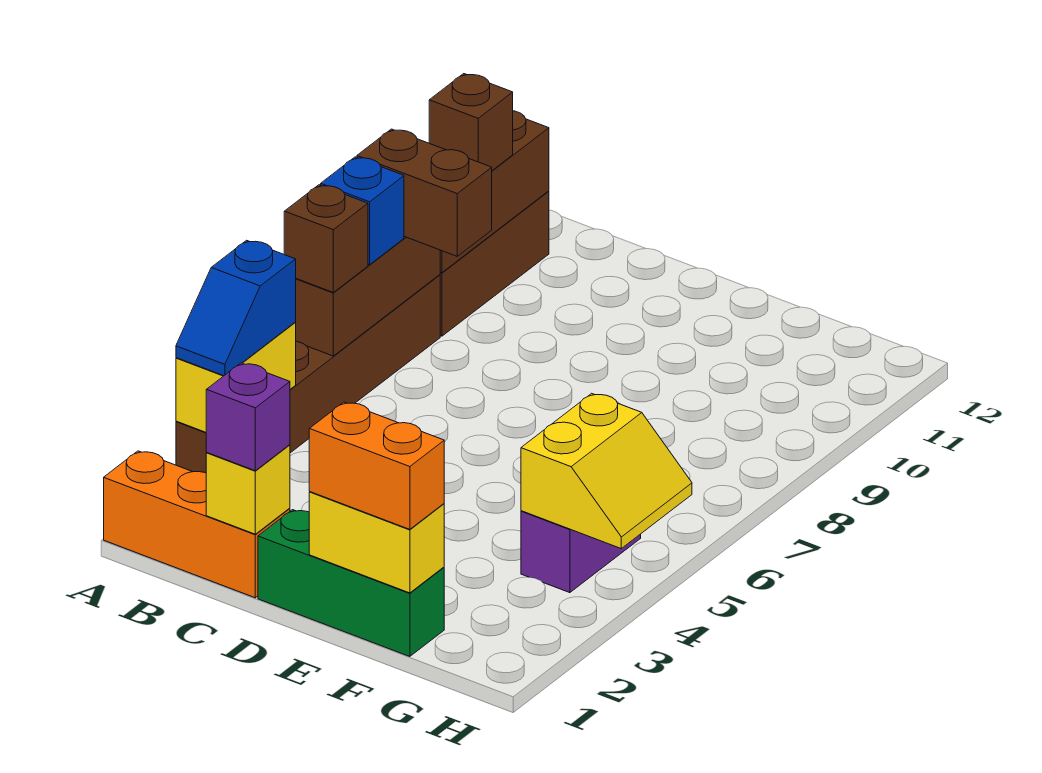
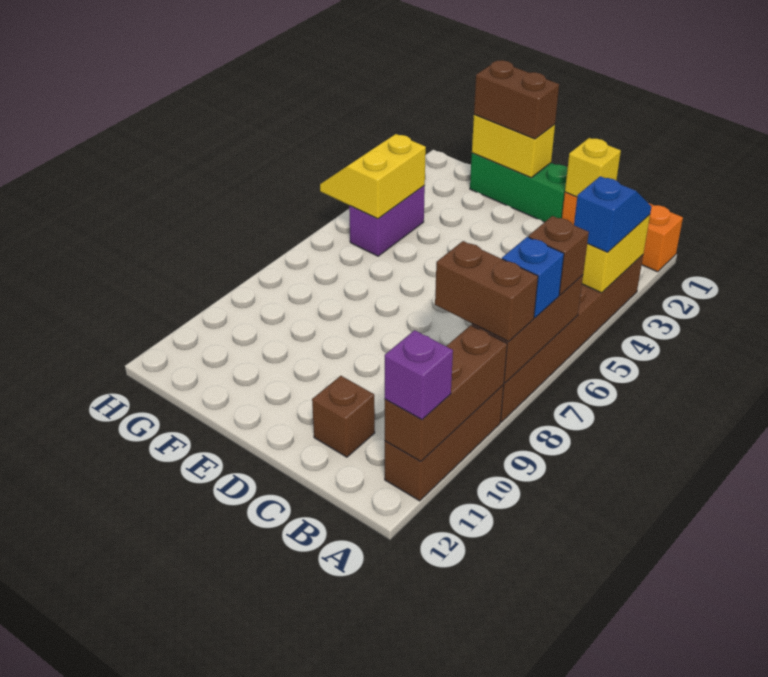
brown brick A10 level 3 -> brown brick C11 level 1
purple brick C1 level 3 -> purple brick A11 level 3
orange brick E1:F1 level 3 -> brown brick E1:F1 level 3

